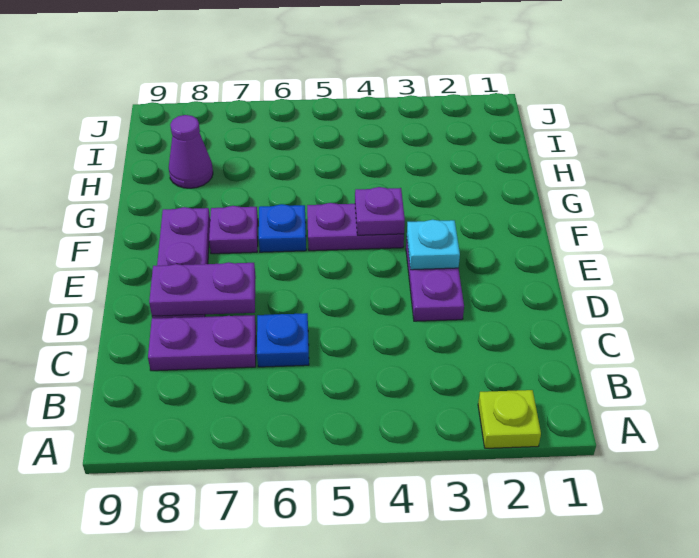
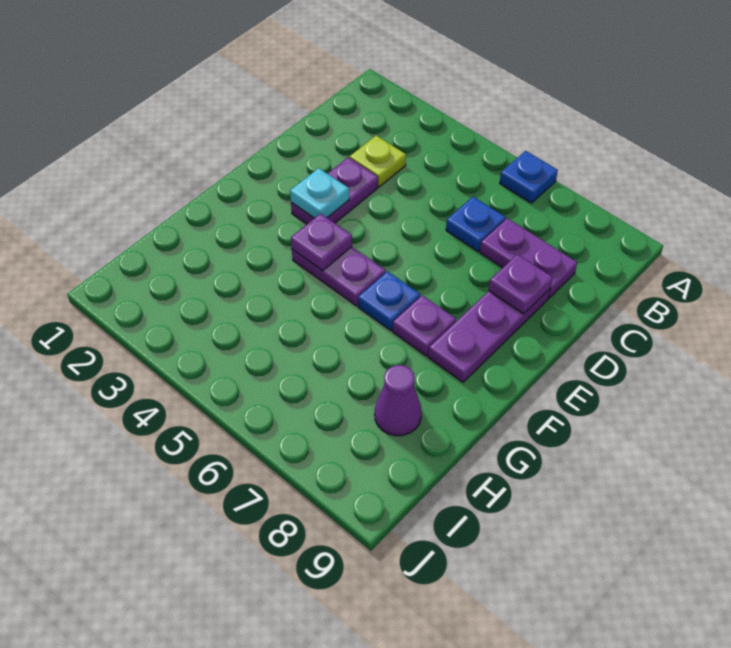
lime plate A2 level 1 -> lime plate C3 level 1
none -> blue plate A6 level 1
purple plate D7:D8 level 2 -> purple plate D8 level 2

